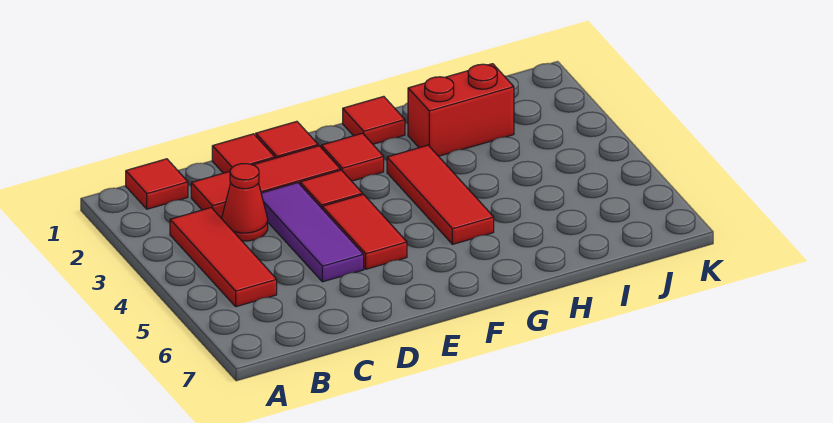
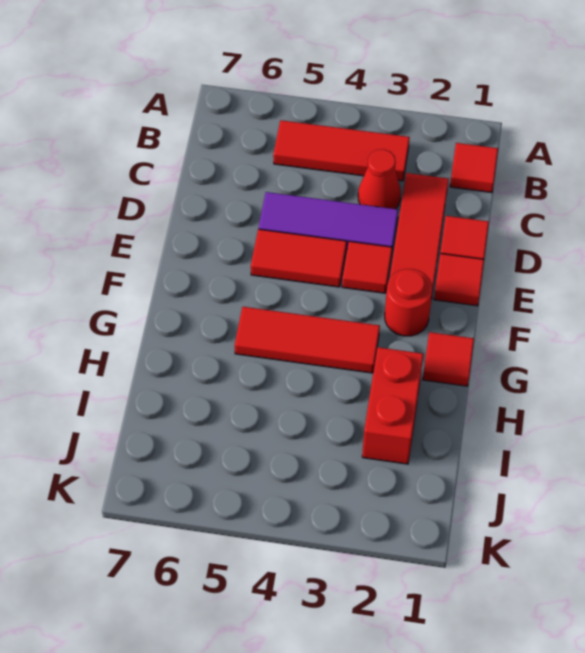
red tile F2 level 1 -> red round brick F2 level 1

